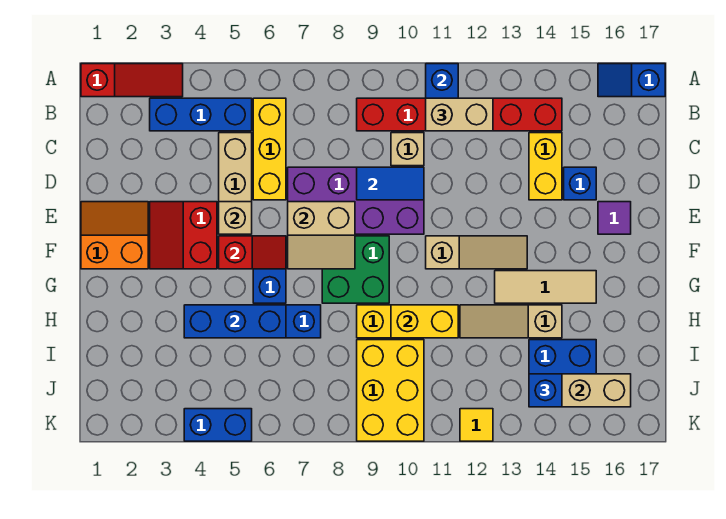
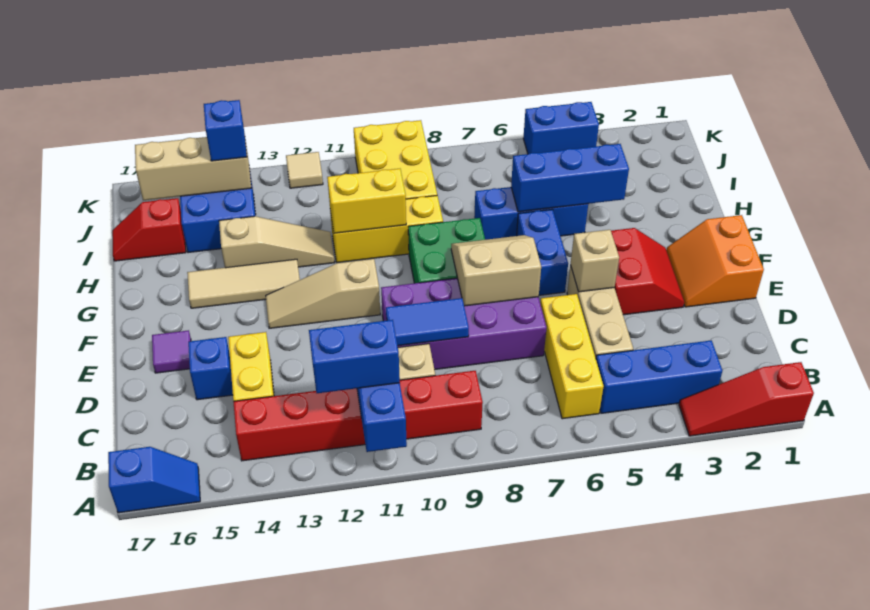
tan brick B11:B12 level 3 -> blue brick B11:B12 level 3
orange slope E1:F2 level 1 top F -> orange slope E1:F2 level 1 top 1
red slope F5:F6 level 2 top 5 -> red slope I16:I17 level 1 top 16
yellow tile K12 level 1 -> tan tile K12 level 1

